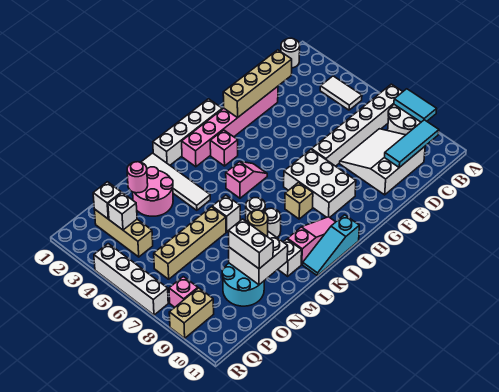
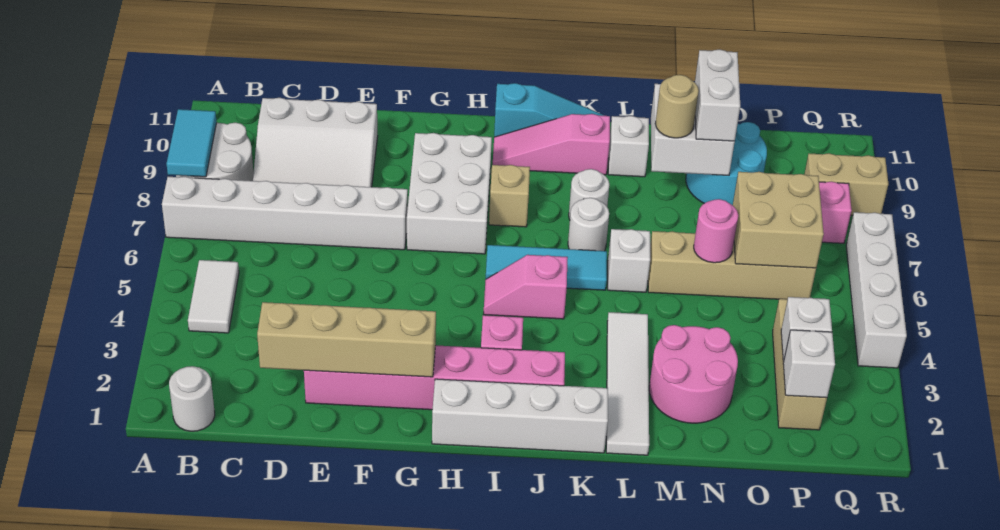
cyan tile B10:D10 level 2 -> cyan tile I6:K6 level 1
pink round brick N2 level 2 -> pink round brick N6 level 2
none -> tan brick O6:P7 level 2

